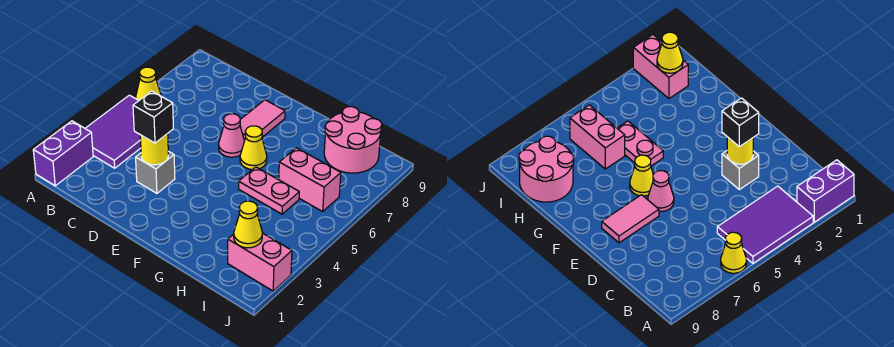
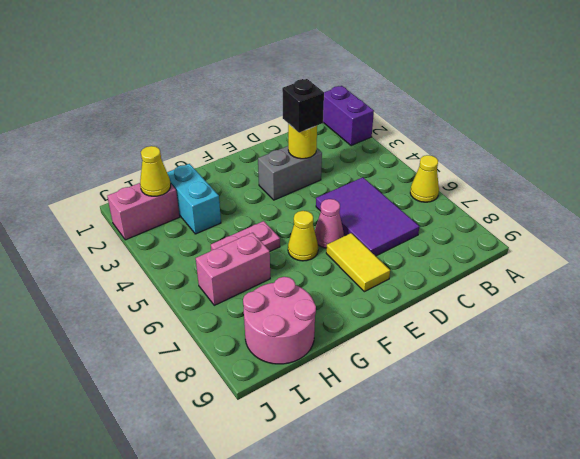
purple tile A3:B5 level 1 -> purple tile C5:D7 level 1
grey brick D3 level 1 -> grey brick D3:E3 level 1
pink tile E7:E8 level 1 -> yellow tile E7:E8 level 1
none -> cyan brick H2:H3 level 1

